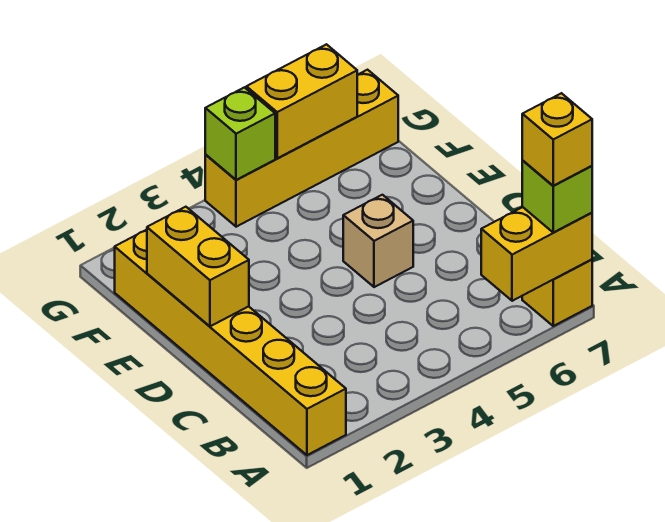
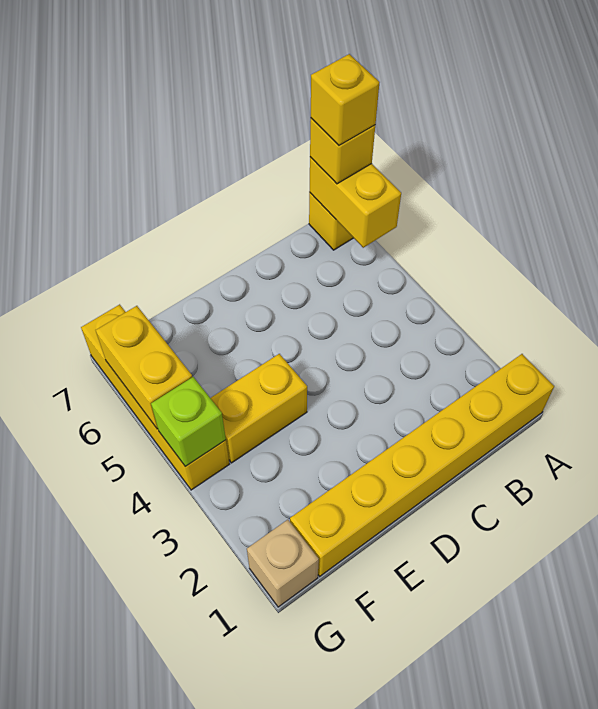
lime brick A7 level 3 -> yellow brick A7 level 3
yellow brick D1:E1 level 2 -> yellow brick E4:F4 level 1
tan brick D5 level 1 -> tan brick G1 level 1

